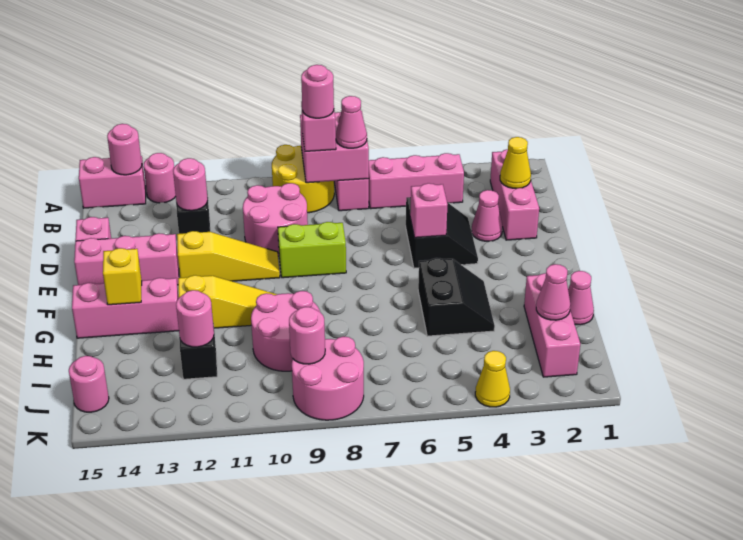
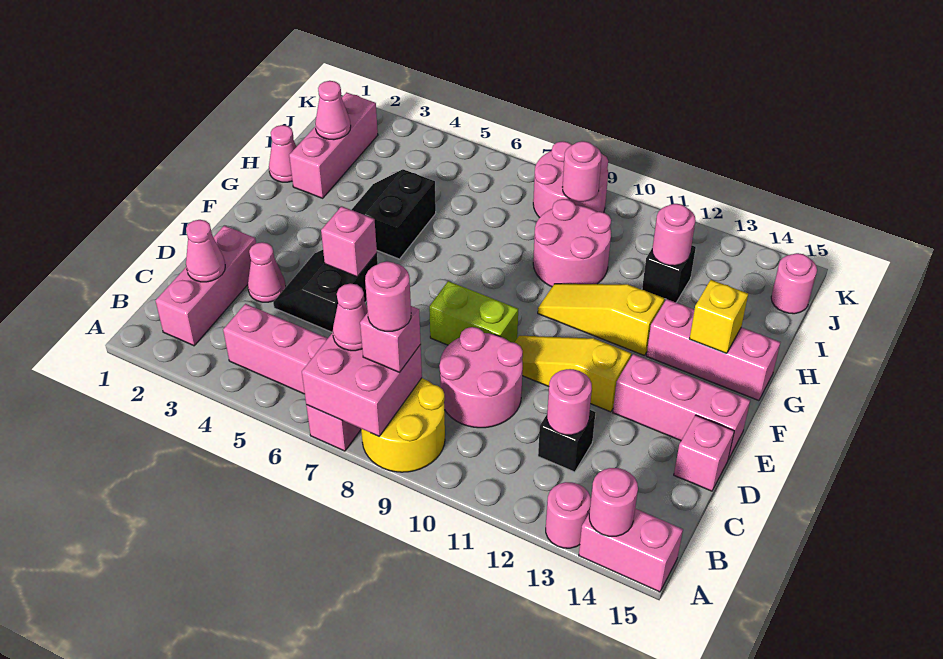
yellow cone C2 level 2 -> pink cone C2 level 2
yellow cone K4 level 1 -> none

